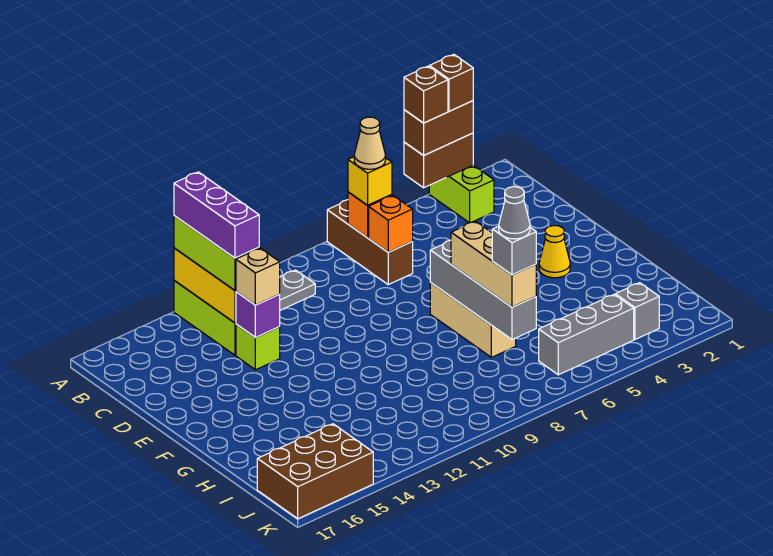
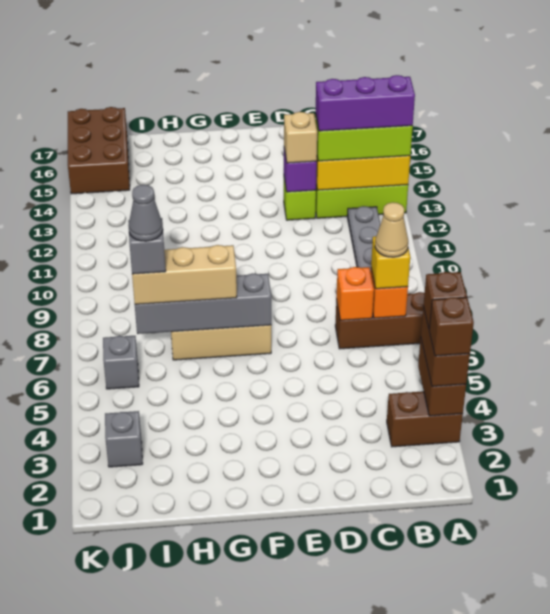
lime brick A3:B3 level 1 -> brown brick A3:B3 level 1
yellow cone F3 level 1 -> none
grey brick J4:J6 level 1 -> grey brick J6 level 1

